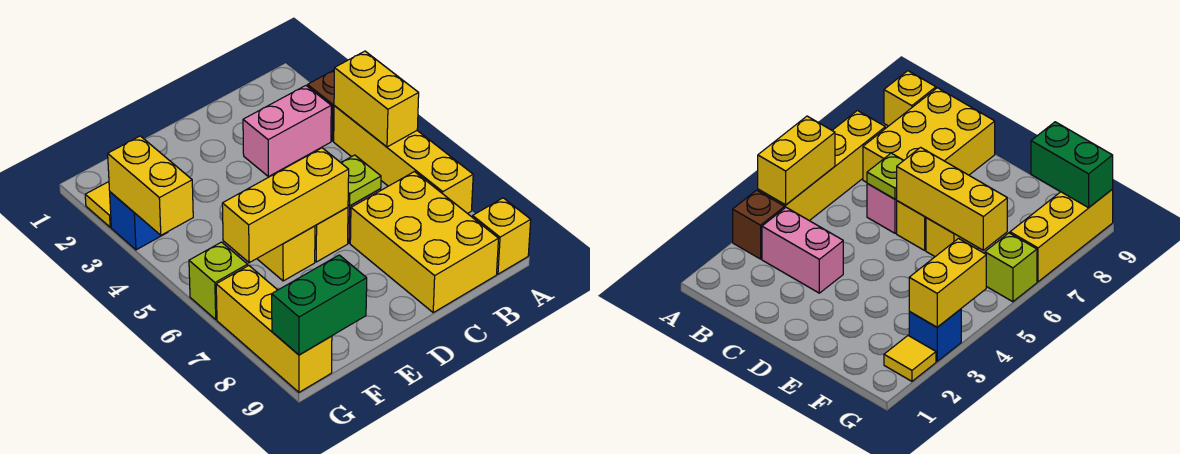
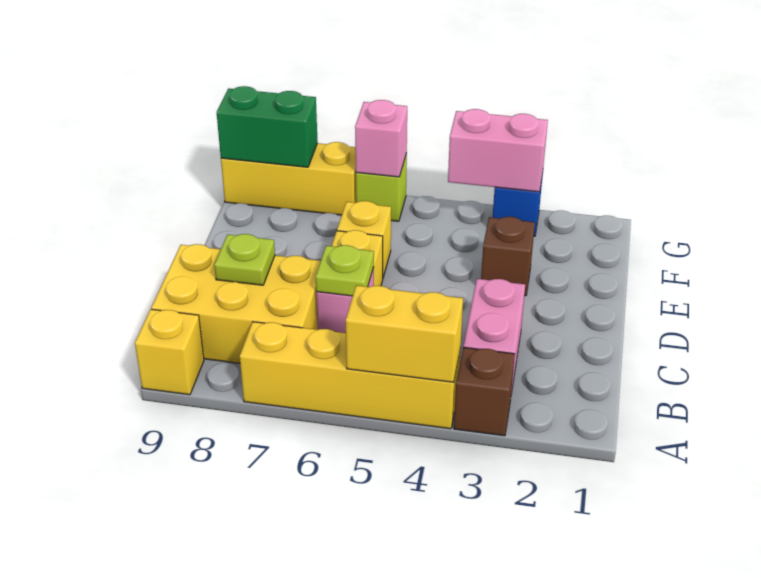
none -> lime plate C8 level 2
yellow brick D6:F6 level 2 -> none
none -> brown brick E3 level 1
green brick F9:G9 level 2 -> green brick G8:G9 level 2
yellow tile G2 level 1 -> none
yellow brick G3:G4 level 2 -> pink brick G3:G4 level 2
none -> pink brick G6 level 2

